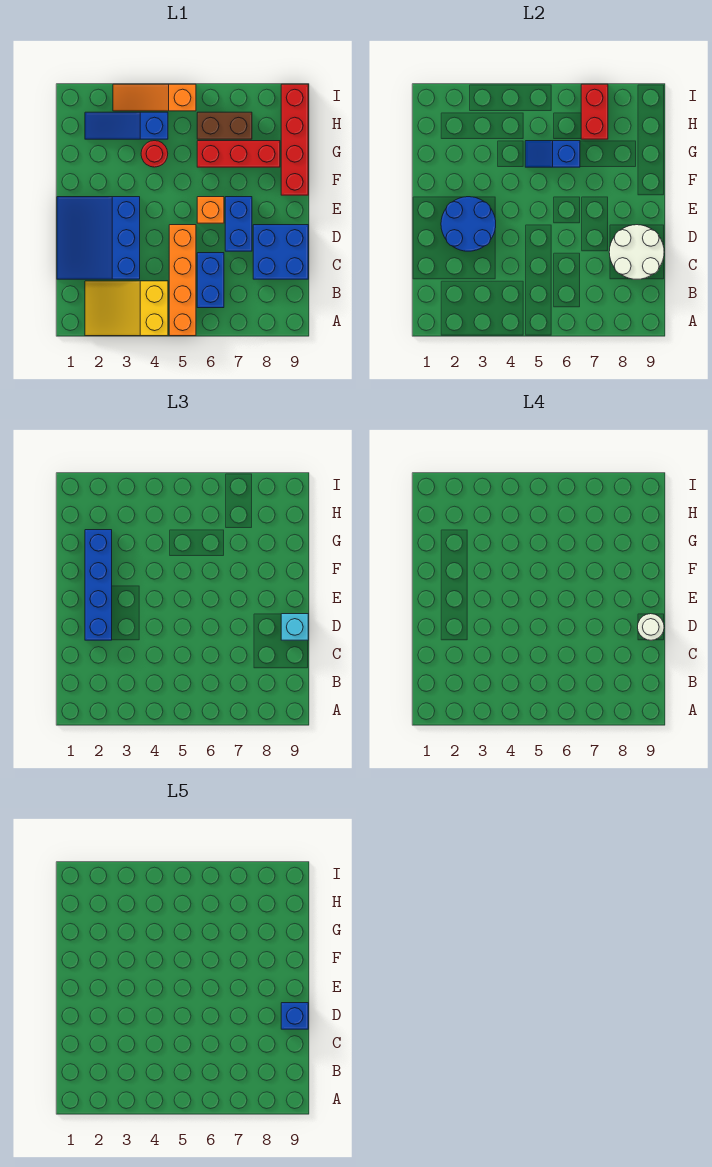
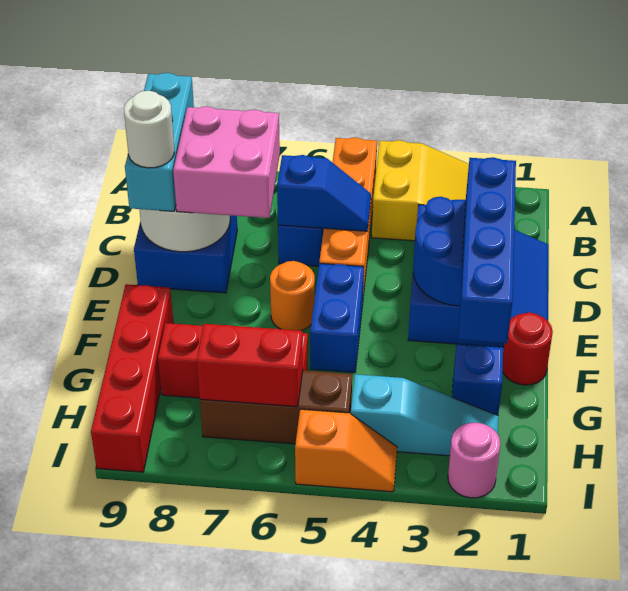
none -> pink brick C7:D8 level 3
blue brick D7:E7 level 1 -> blue brick E5:F5 level 1
cyan brick D9 level 3 -> cyan brick B9:D9 level 3
blue brick D9 level 5 -> blue brick G2 level 1
orange brick E6 level 1 -> orange round brick E6 level 1
red round brick G4 level 1 -> red round brick F1 level 1
blue slope G5:G6 level 2 top 6 -> blue slope C5:C6 level 2 top 6
blue slope H2:H4 level 1 top 4 -> cyan slope H2:H4 level 1 top 4
brown brick H6:H7 level 1 -> brown brick H5:H7 level 1
red brick H7:I7 level 2 -> red brick H6:H7 level 2
none -> pink round brick I2 level 1
orange slope I3:I5 level 1 top 5 -> orange slope I4:I5 level 1 top 5

